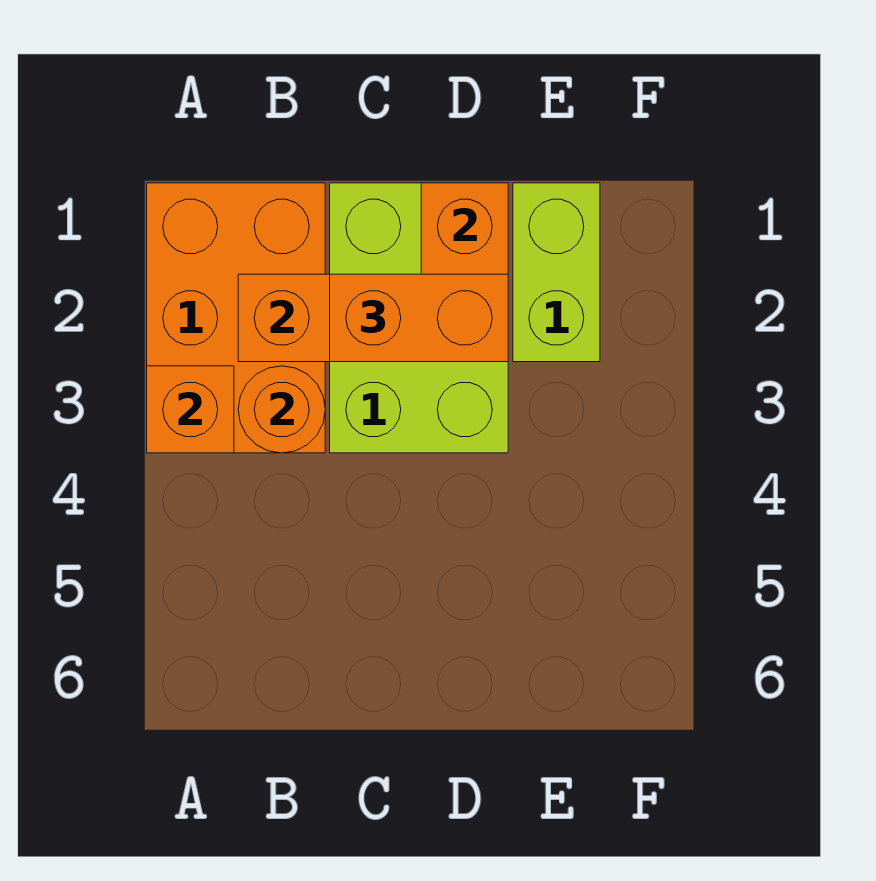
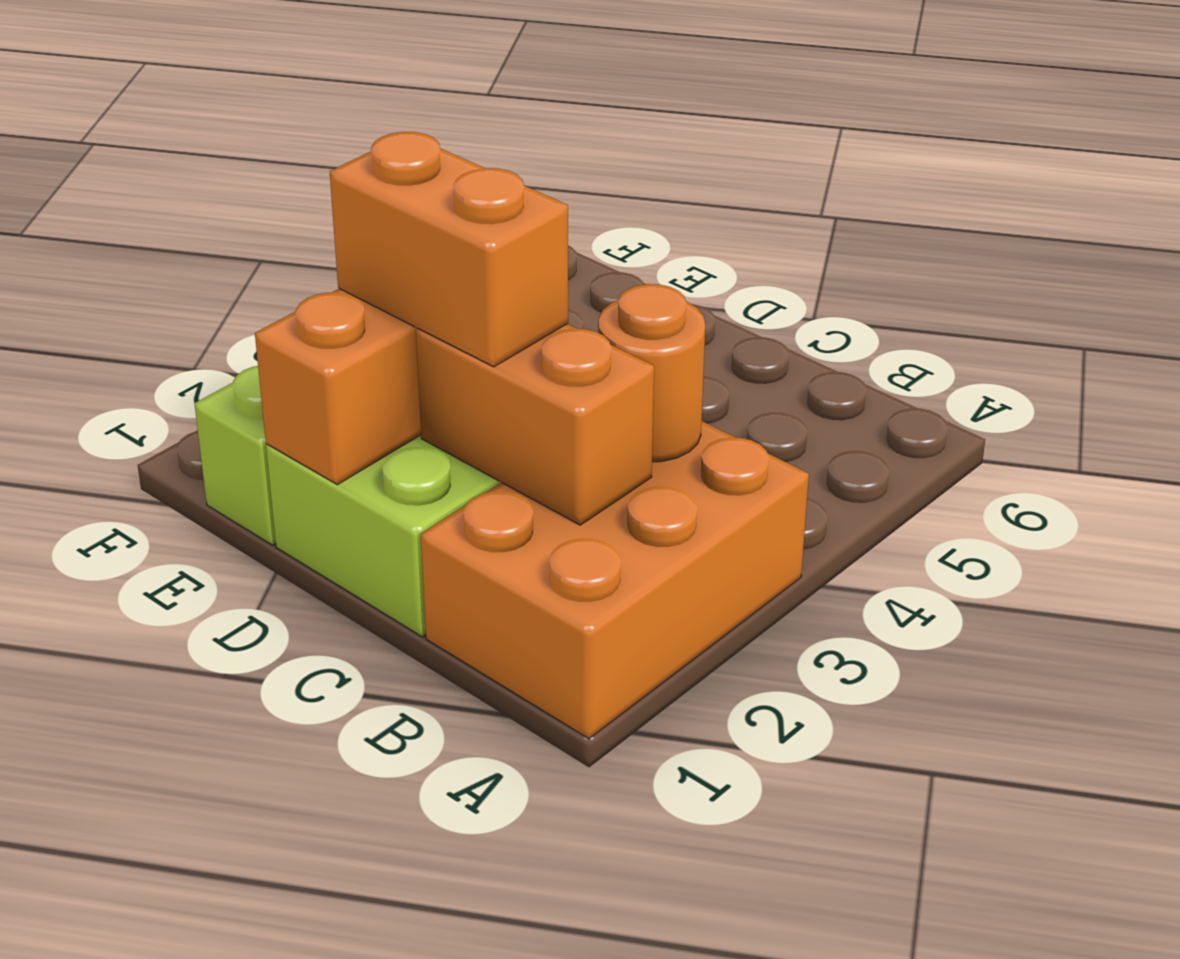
orange brick A3 level 2 -> none

